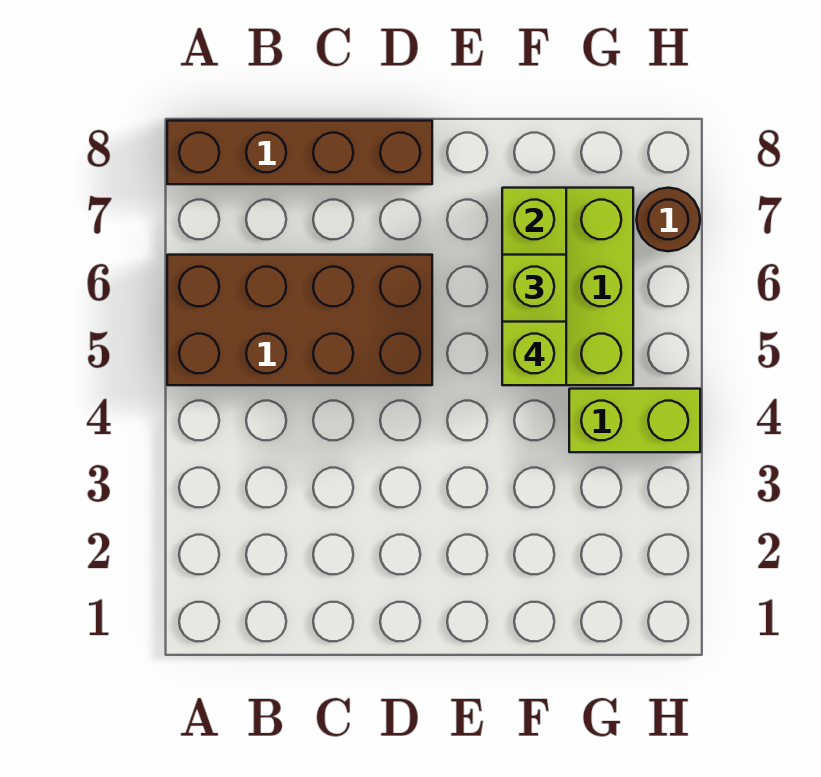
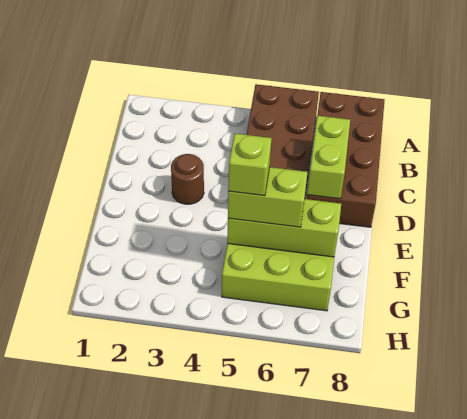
brown brick A8:D8 level 1 -> brown brick A7:D8 level 1
lime brick G4:H4 level 1 -> lime brick C7:D7 level 2
brown round brick H7 level 1 -> brown round brick D3 level 1

